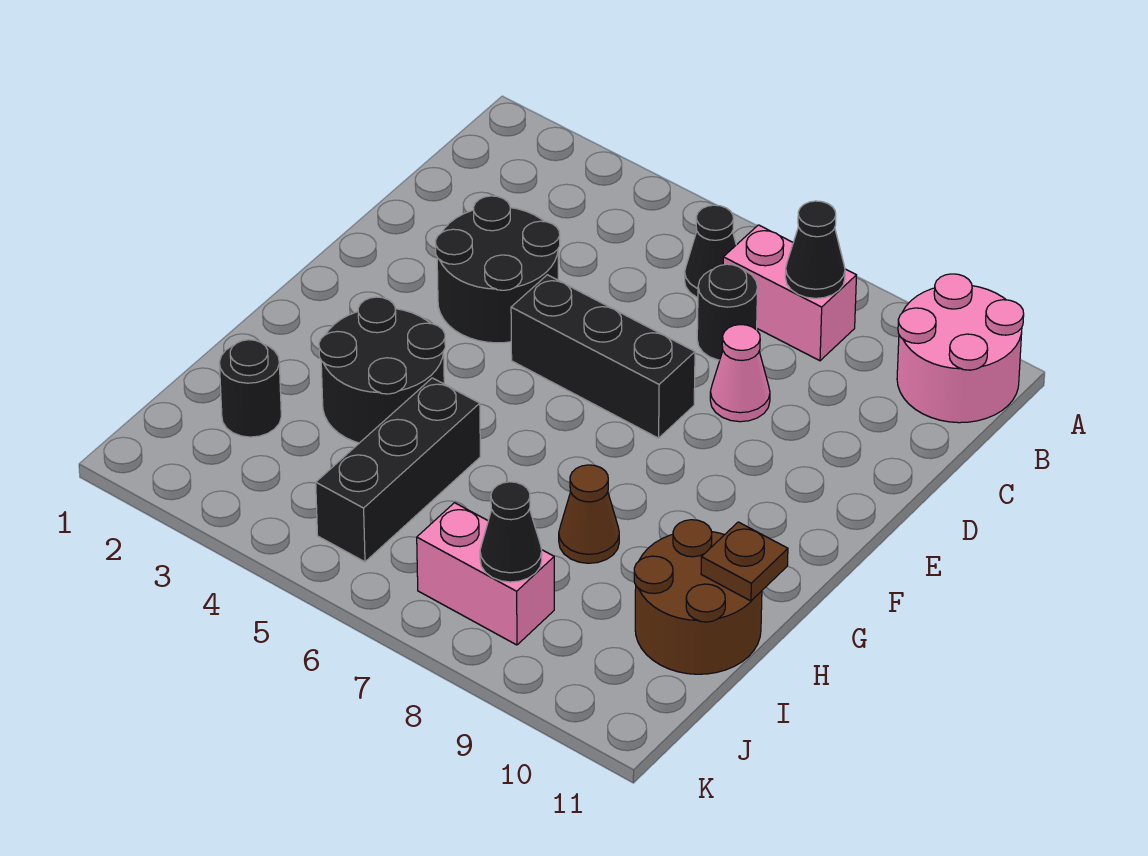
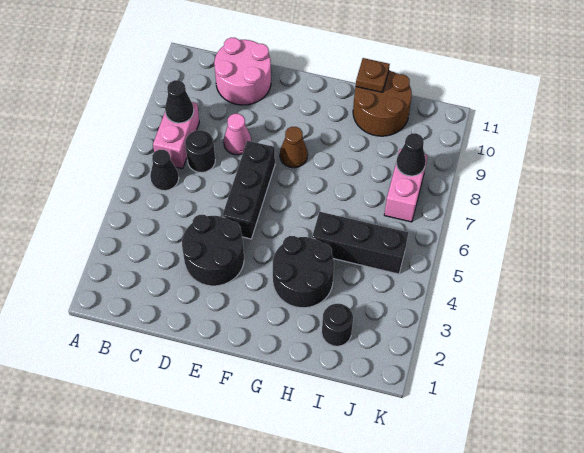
pink round brick A10:B11 level 1 -> pink round brick C10:D11 level 1
brown cone H8 level 1 -> brown cone F8 level 1

